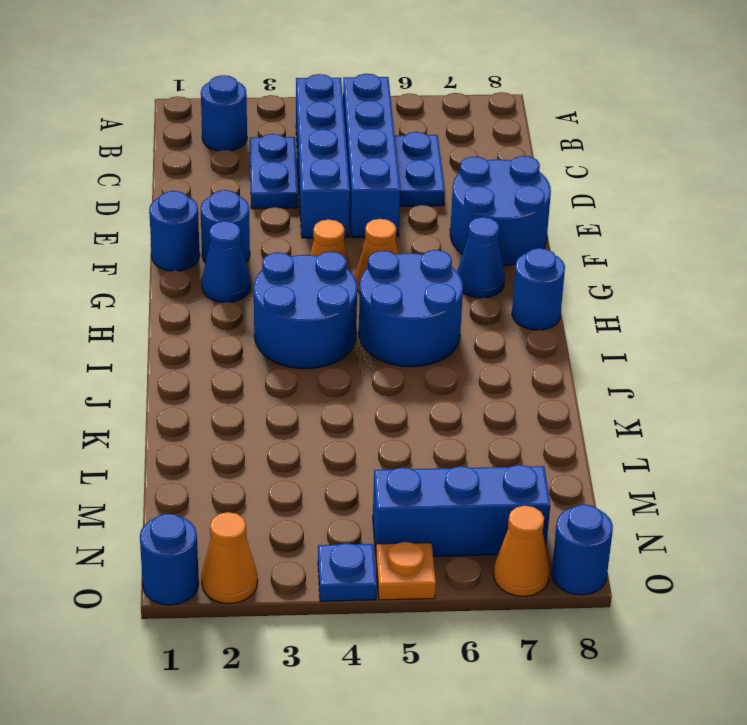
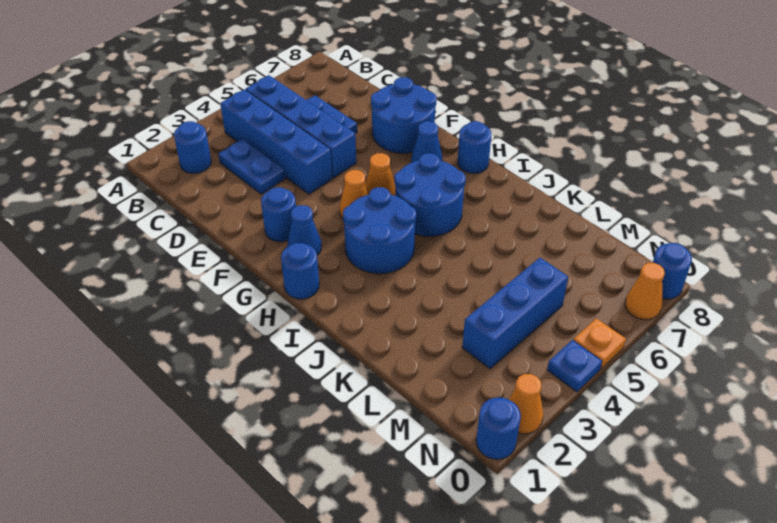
blue round brick F1 level 1 -> blue round brick H1 level 1
blue brick N5:N7 level 1 -> blue brick M3:M5 level 1

